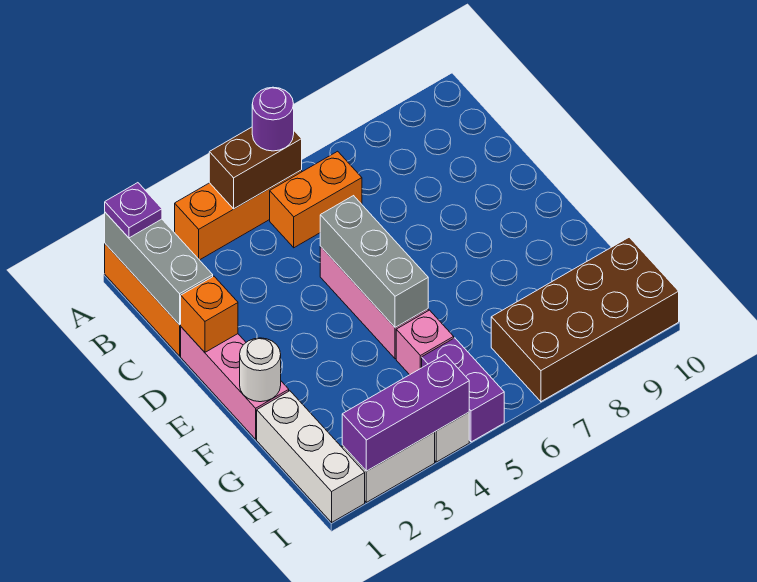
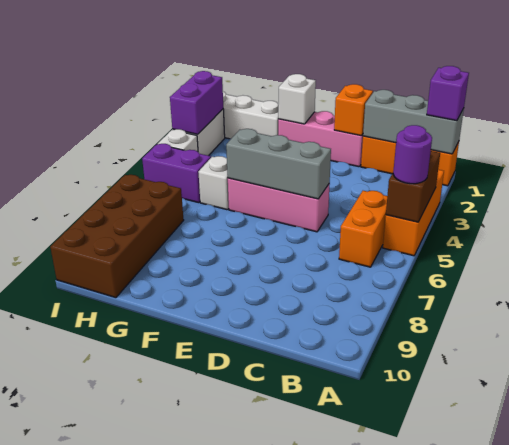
purple plate A1 level 3 -> purple brick A1 level 3
white round brick F1 level 2 -> white brick F1 level 2
pink brick G5 level 1 -> white brick G5 level 1
purple brick I2:I4 level 2 -> purple brick I2:I3 level 2

